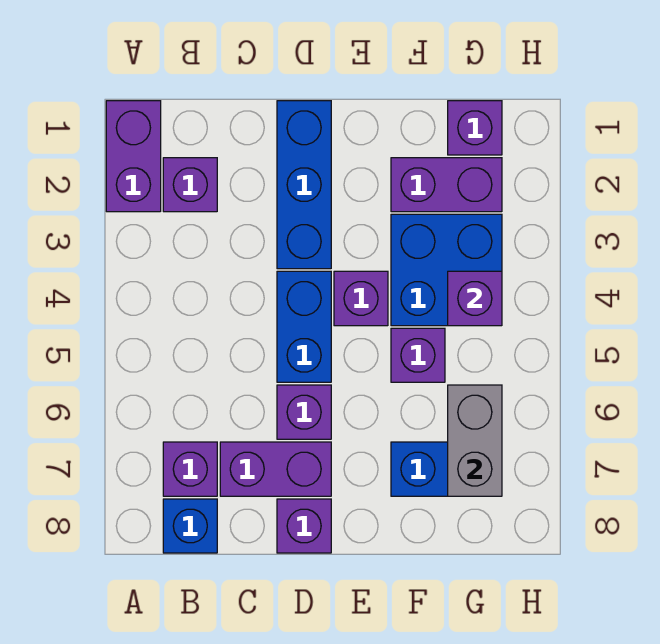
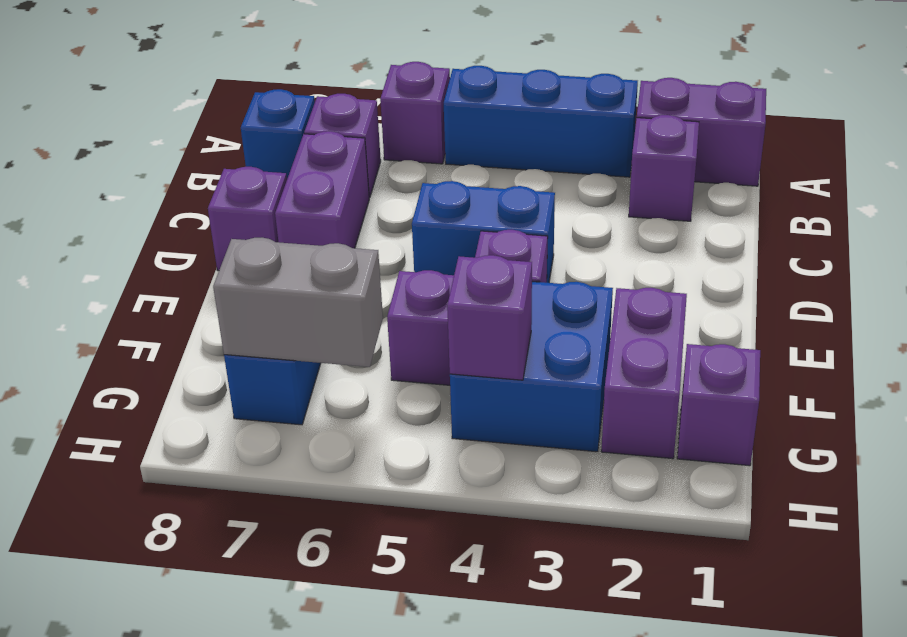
blue brick D1:D3 level 1 -> blue brick A3:A5 level 1
purple brick D6 level 1 -> purple brick A6 level 1

